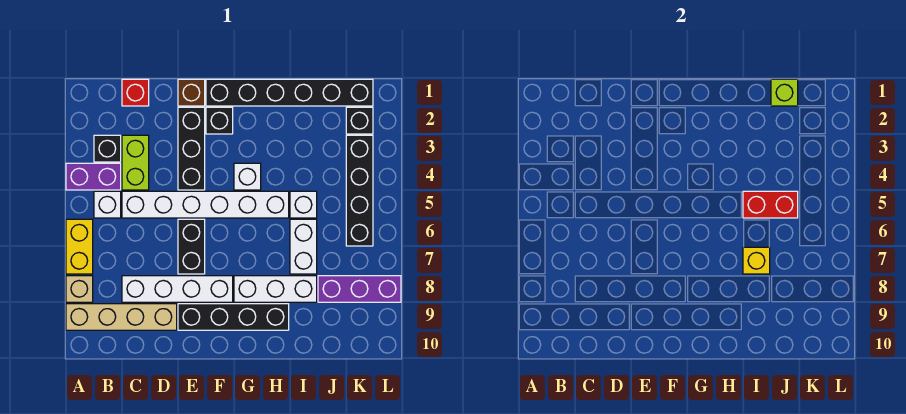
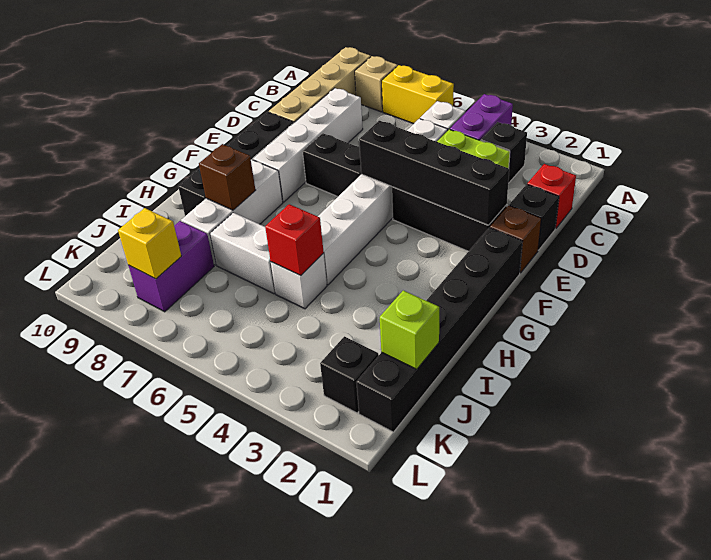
black brick F2 level 1 -> black brick D1 level 1
white brick G4 level 1 -> none
none -> brown brick H8 level 2
red brick I5:J5 level 2 -> red brick I5 level 2
yellow brick I7 level 2 -> yellow brick K8 level 2
purple brick J8:L8 level 1 -> purple brick J8:K8 level 1
black brick K3:K6 level 1 -> black brick E2:E5 level 2

